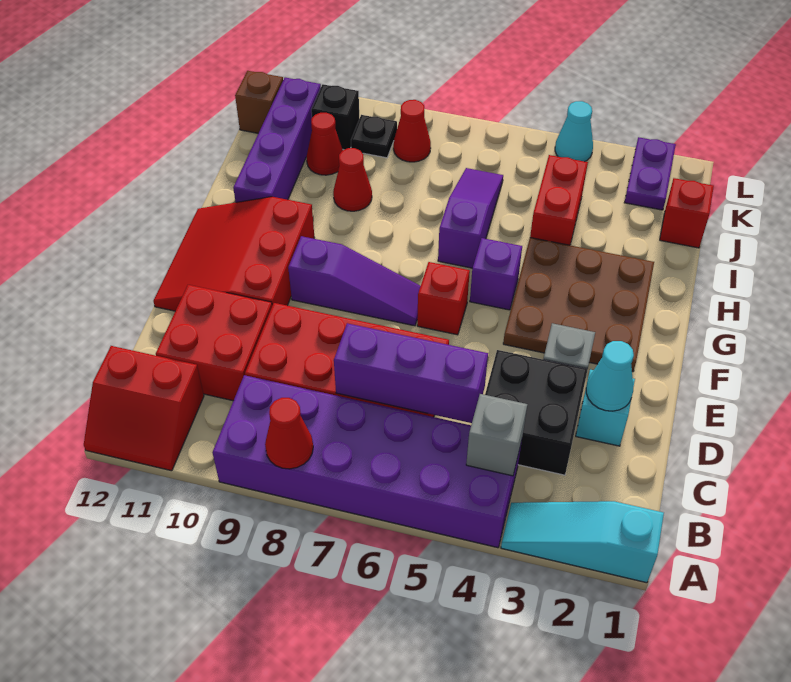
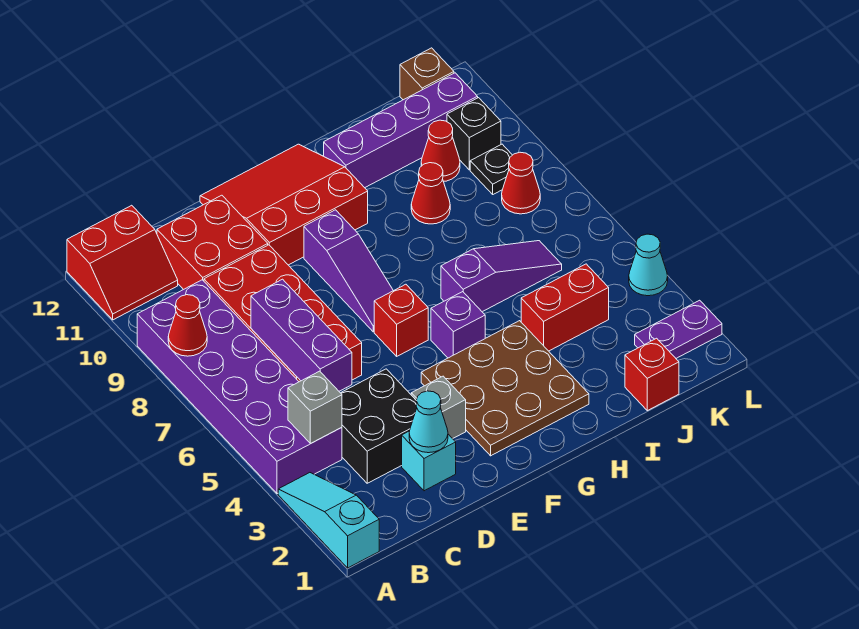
red slope A11:B12 level 1 top B -> red slope A11:B12 level 1 top 12

